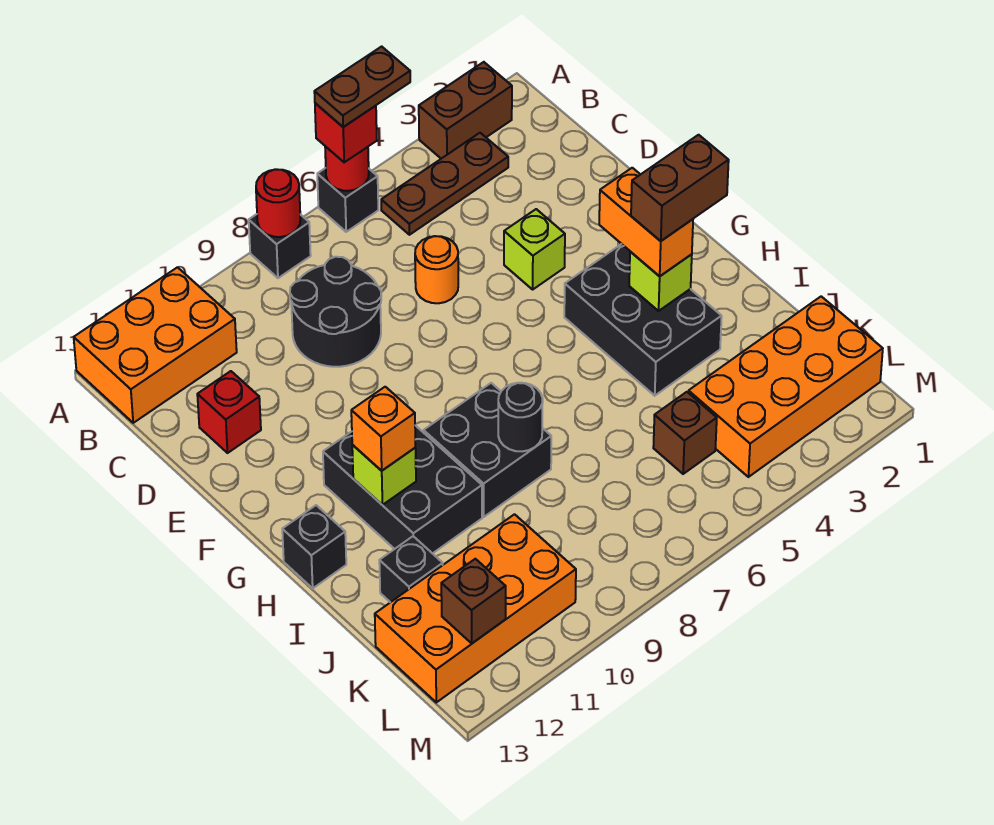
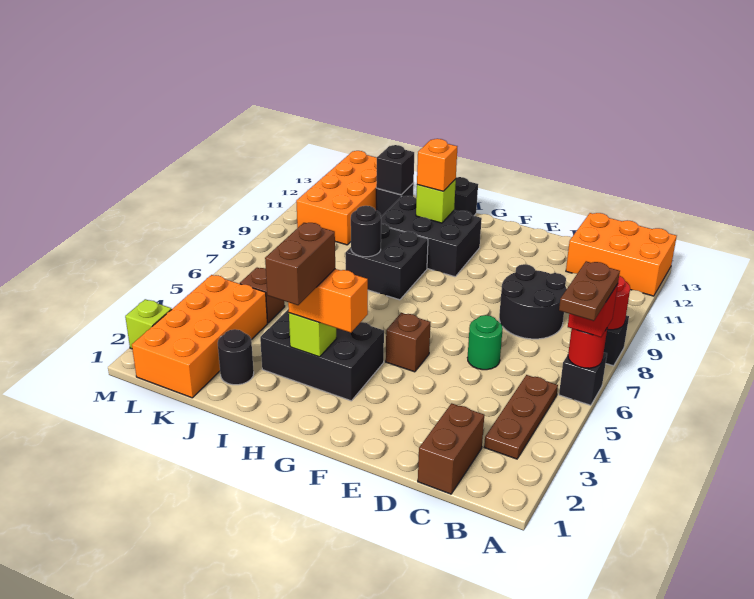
brown brick A2:A3 level 1 -> brown brick C1:C2 level 1
orange brick A11:B13 level 1 -> orange brick A12:C13 level 1
orange round brick D6 level 1 -> green round brick D6 level 1
red brick D12 level 1 -> none
lime brick E4 level 1 -> lime brick M2 level 1
none -> black round brick J2 level 1
none -> black brick J12 level 2
brown brick L12 level 2 -> brown brick F5 level 1

